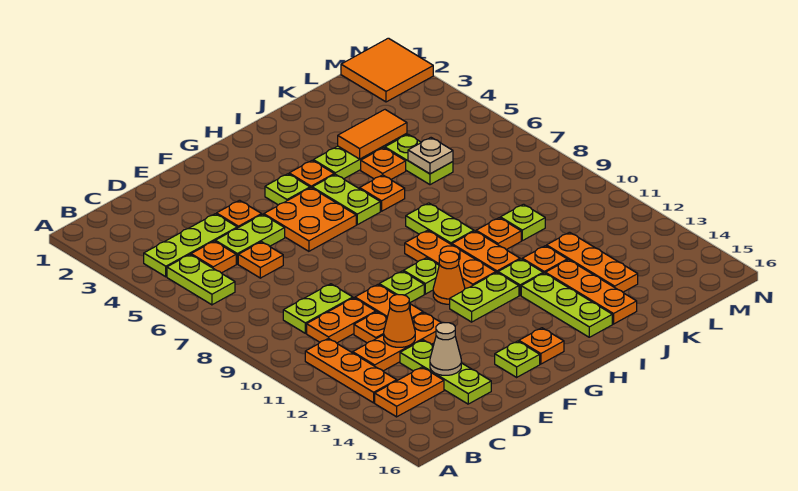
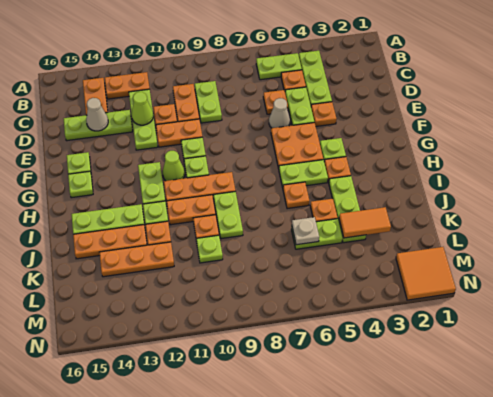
orange plate B11:B13 level 1 -> orange plate B12:B13 level 1
orange plate C12:E12 level 1 -> lime plate C12:E12 level 1
orange cone D12 level 2 -> lime cone D12 level 2
none -> tan cone E6 level 1
orange cone G11 level 1 -> lime cone G11 level 1
orange plate G15 level 1 -> lime plate G15 level 1
lime plate I8:I9 level 1 -> lime plate I9:J9 level 1
orange tile J4:K4 level 2 -> orange tile K3:K4 level 2

